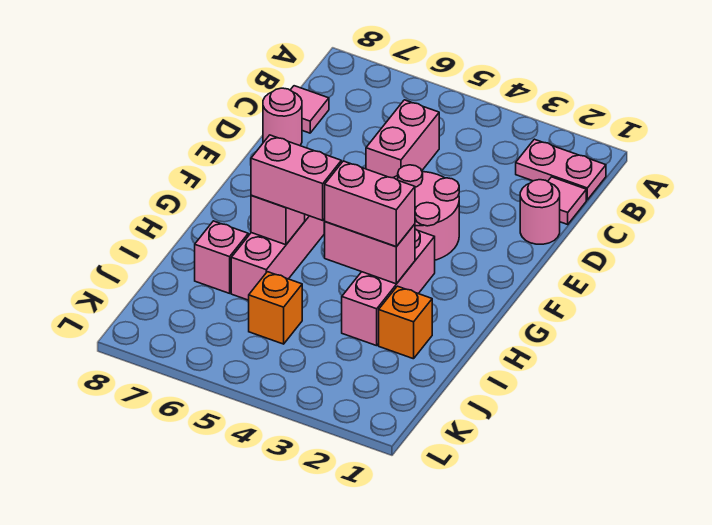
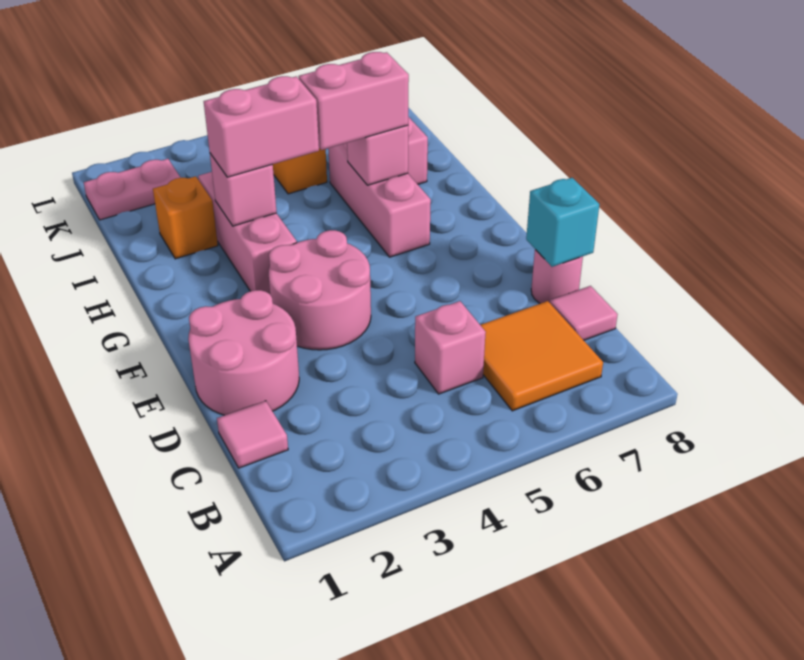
pink plate B1:B2 level 1 -> pink plate K1:K2 level 1
none -> orange tile B6:C7 level 1
pink brick C5:D5 level 1 -> pink brick C5 level 1
pink round brick D1 level 1 -> pink round brick D1:E2 level 1
none -> cyan brick D8 level 2
pink brick H3:H4 level 2 -> pink brick H3 level 2

